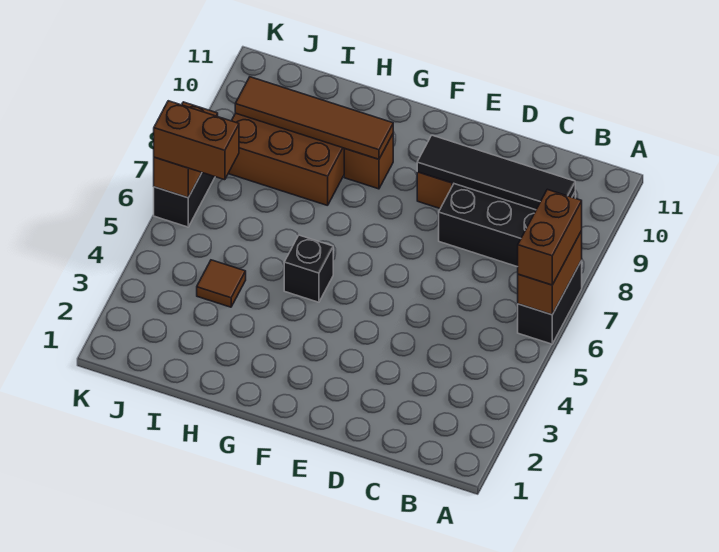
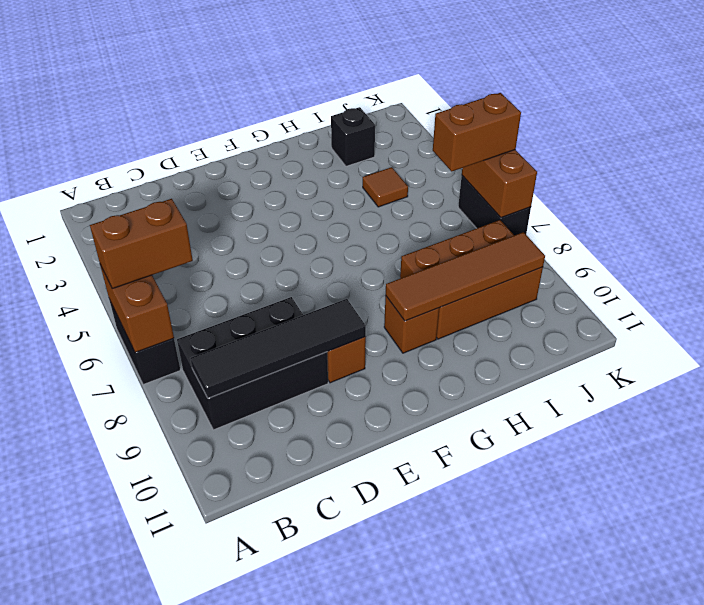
brown brick A6:A7 level 3 -> brown brick A6:B6 level 3
black brick G5 level 1 -> black brick I2 level 1

